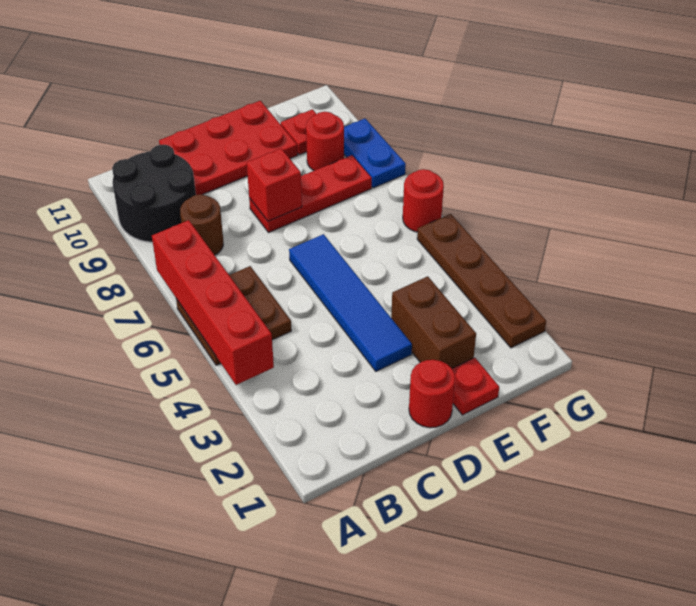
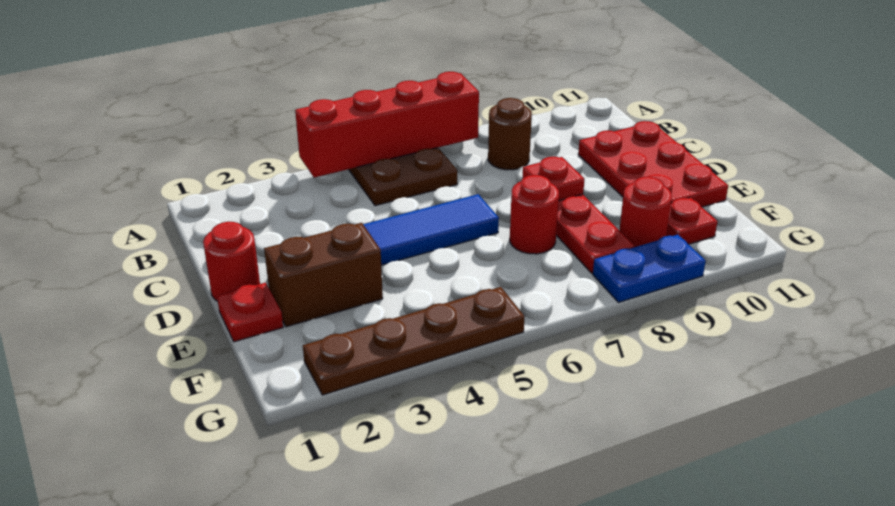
black round brick A9:B10 level 1 -> none
red brick D8 level 2 -> red plate D8 level 2
red round brick G6 level 1 -> red round brick E7 level 1

